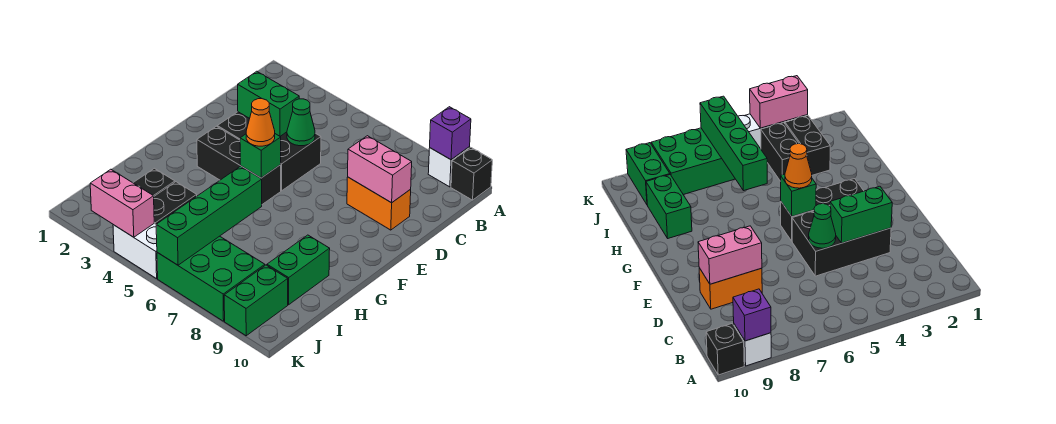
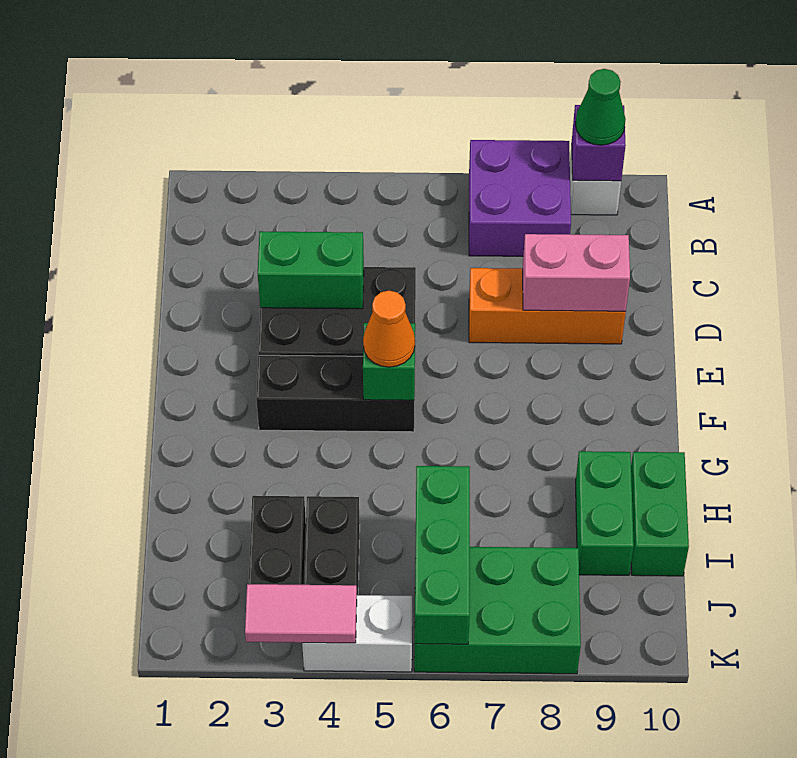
none -> purple brick A7:B8 level 1
black brick A10 level 1 -> none
green cone D5 level 2 -> green cone A9 level 3
orange brick D8:D9 level 1 -> orange brick D7:D9 level 1
green brick H6:K6 level 2 -> green brick I6:K6 level 2
green brick J9:K9 level 1 -> green brick H10:I10 level 1
pink brick K3:K4 level 2 -> pink tile K3:K4 level 2

